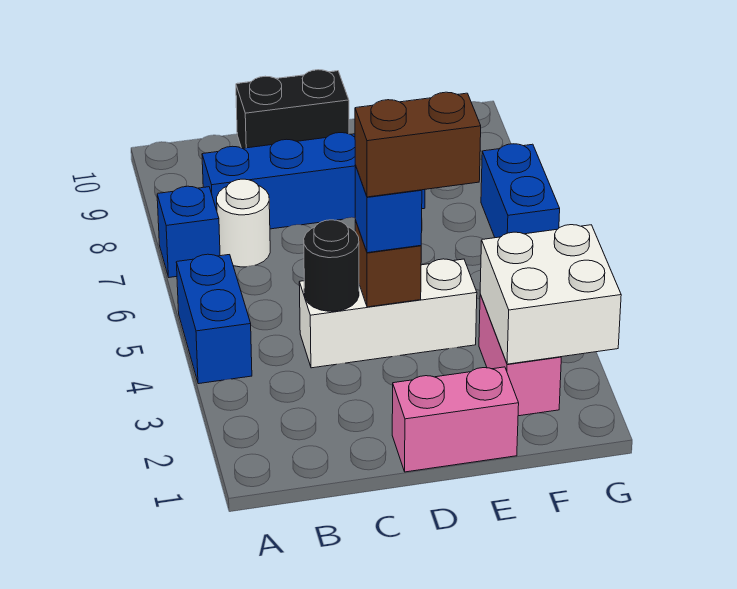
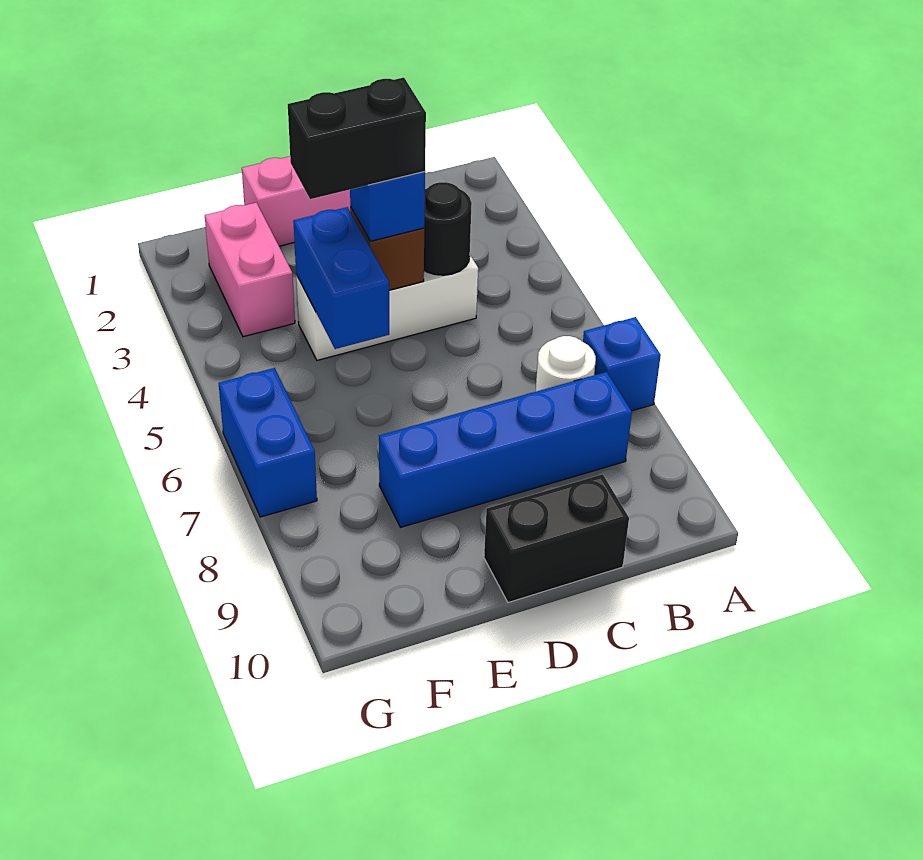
blue brick A4:A5 level 1 -> blue brick E4:E5 level 2
brown brick D4:E4 level 4 -> black brick D4:E4 level 4
white brick F2:G3 level 2 -> none

